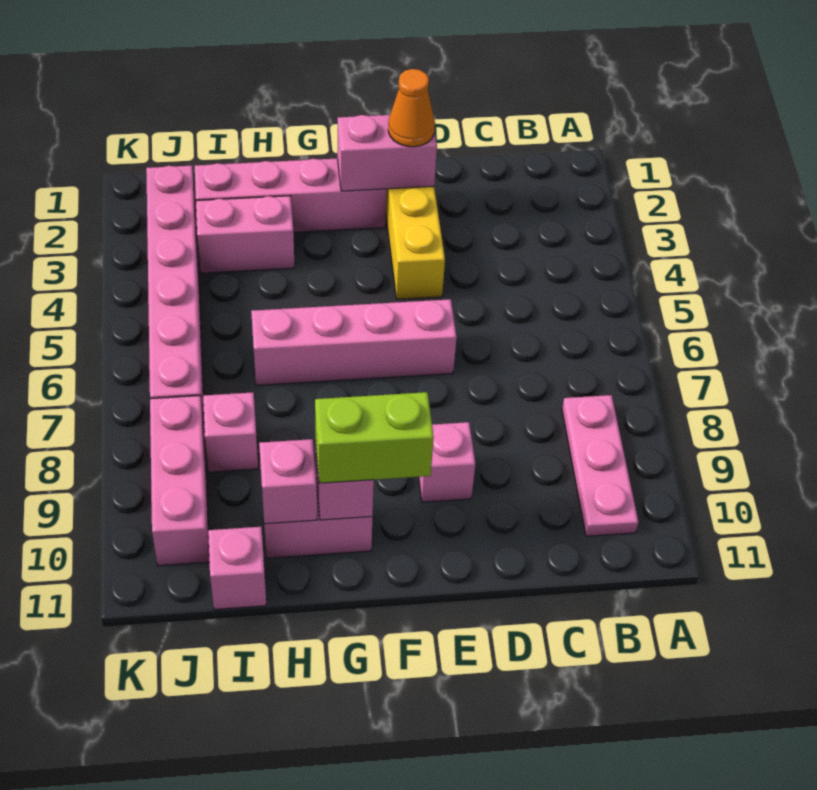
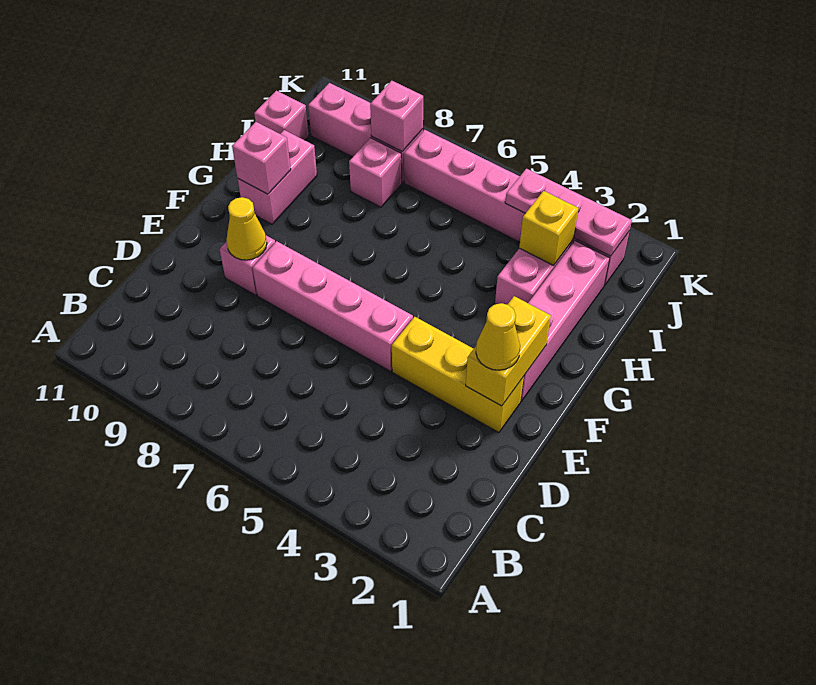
pink plate B8:B10 level 1 -> pink plate J2:J4 level 2
pink brick E2:F2 level 2 -> yellow brick E2:F2 level 2
orange cone E2 level 3 -> yellow cone E2 level 3
pink brick E6:H6 level 1 -> pink brick E5:E8 level 1
none -> yellow cone E9 level 2
lime brick F10:G10 level 3 -> none
pink brick H10 level 2 -> pink brick J8 level 2
none -> yellow brick I3 level 2

